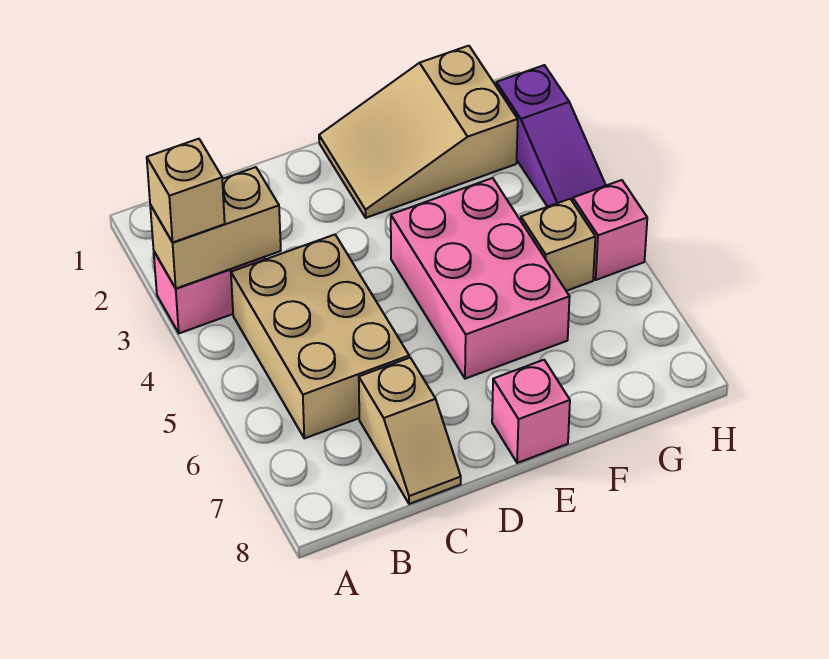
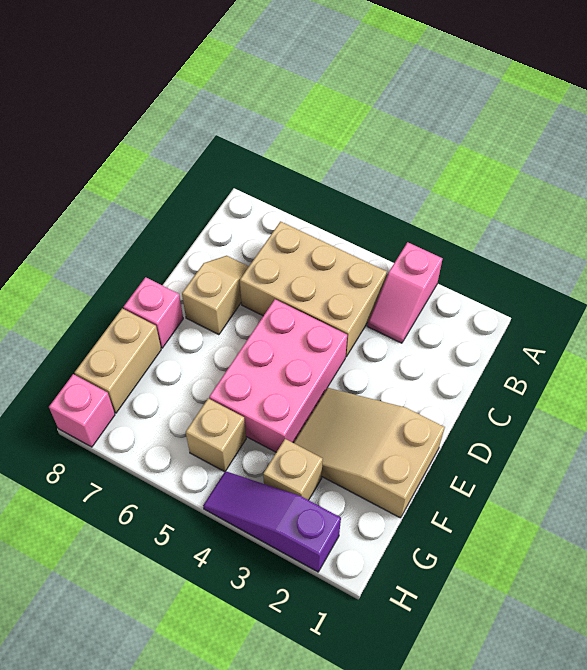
tan brick A3:B3 level 2 -> tan brick F8:G8 level 1
tan brick A3 level 3 -> tan brick G3 level 1
tan slope C7:C8 level 1 top 7 -> tan slope C7:D7 level 1 top D
tan slope E1:G2 level 1 top G -> tan slope E1:F3 level 1 top 1
pink brick E4:F6 level 1 -> pink brick D4:F5 level 1
pink brick H5 level 1 -> pink brick H8 level 1

